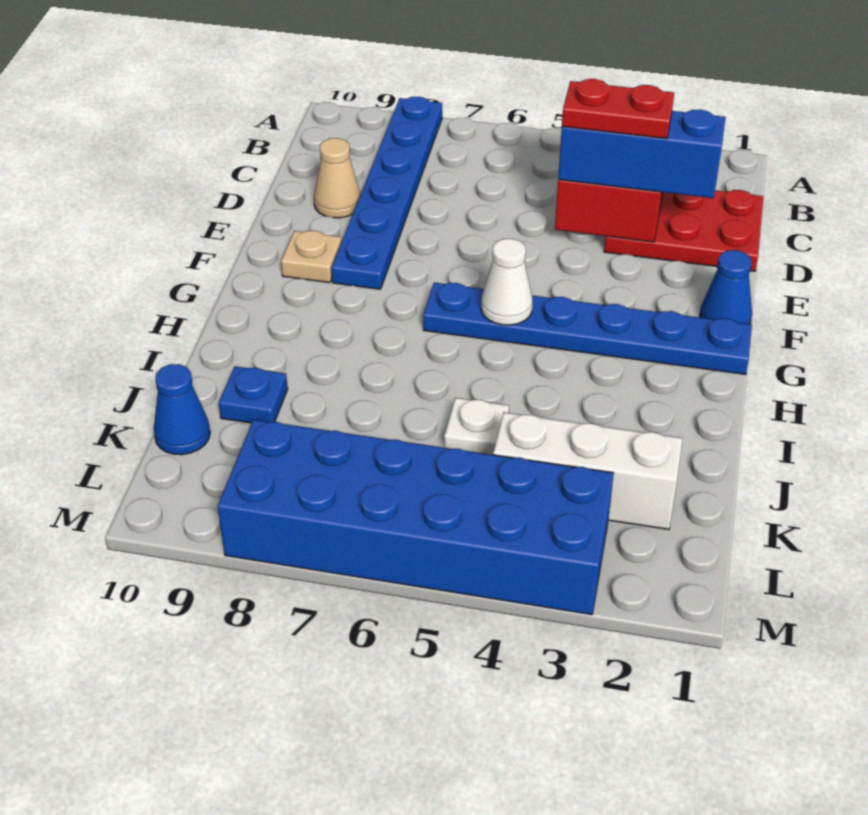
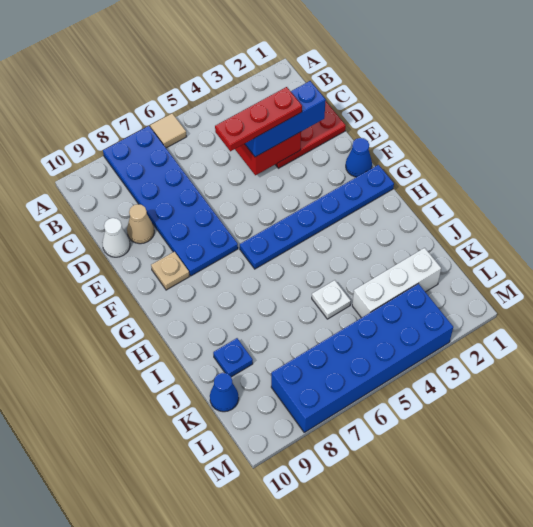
none -> tan tile A6 level 1
blue plate A8:F8 level 1 -> blue plate A7:F8 level 1
red plate D3:D4 level 4 -> red plate D3:D5 level 4
white cone G5 level 2 -> white cone D10 level 1

